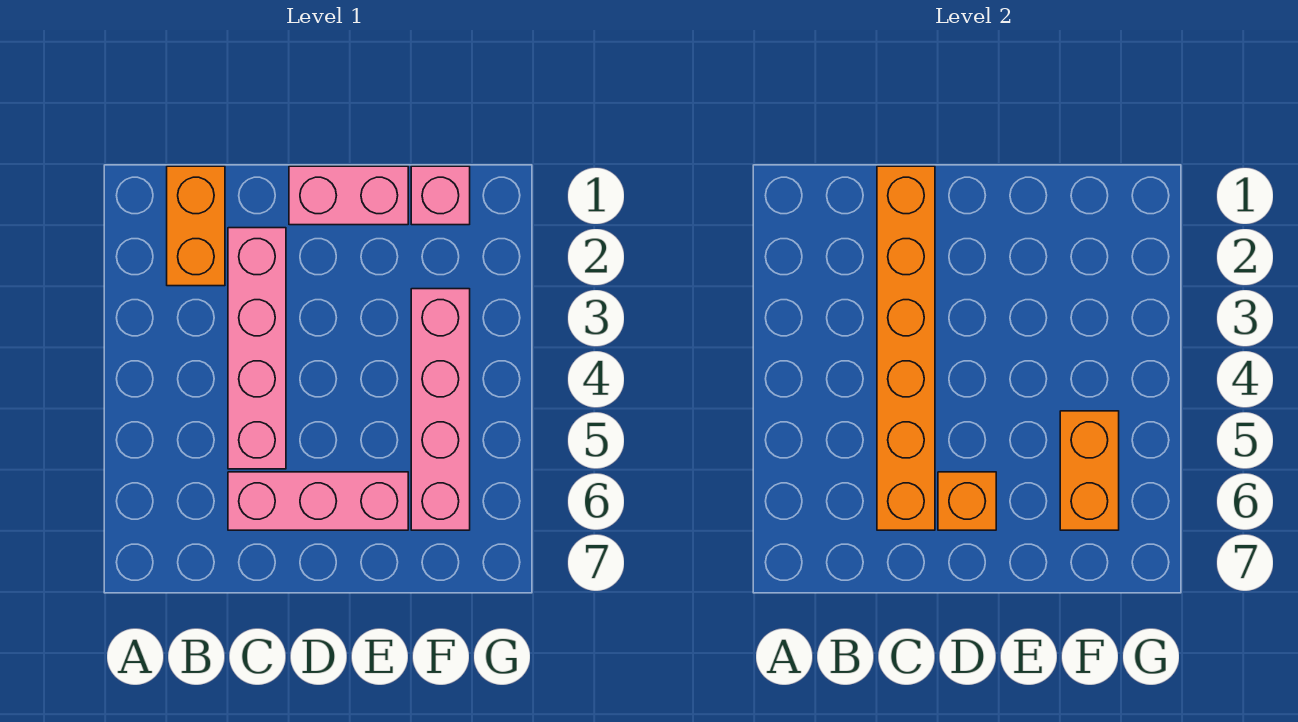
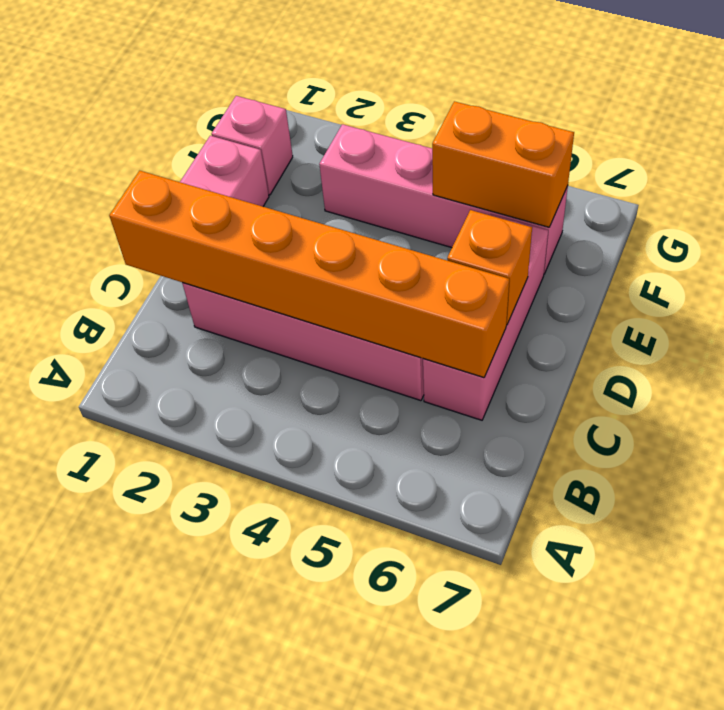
orange brick B1:B2 level 1 -> none

